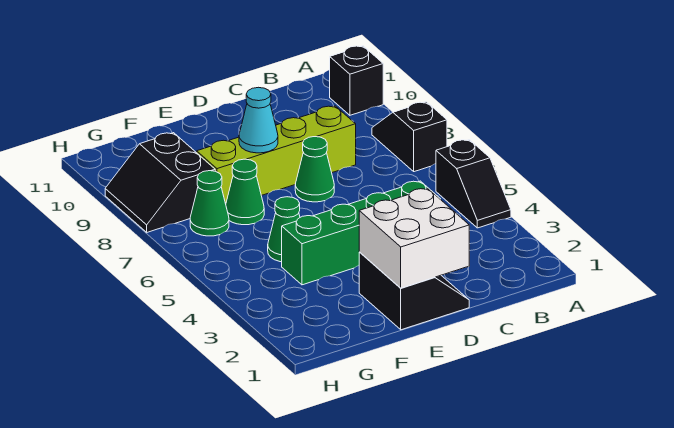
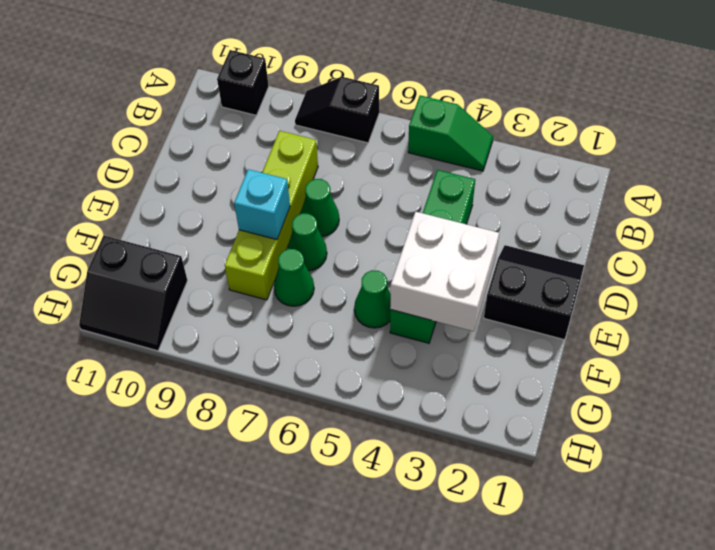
black slope A4:A5 level 1 top 5 -> green slope A4:A5 level 1 top 5
white brick D1:E2 level 2 -> white brick E3:F4 level 2
cyan cone E8 level 2 -> cyan brick E8 level 2
green cone G7 level 1 -> green cone E7 level 1
black slope G8:H9 level 1 top G -> black slope G10:H11 level 1 top G

